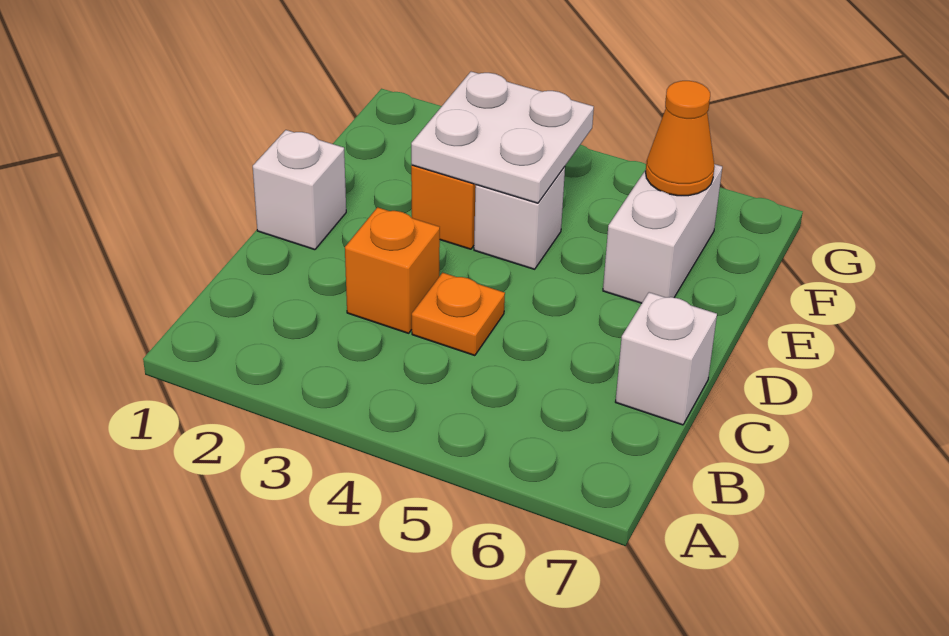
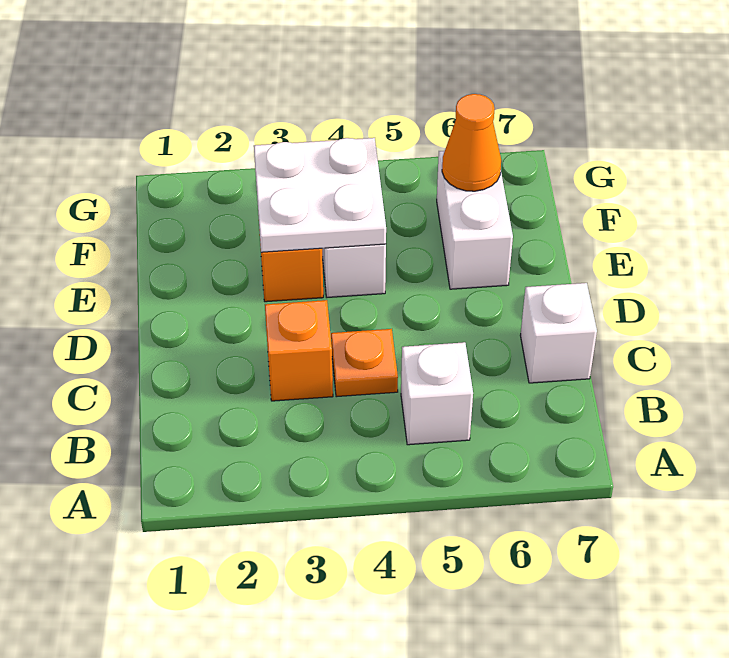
white brick D1 level 1 -> white brick B5 level 1

